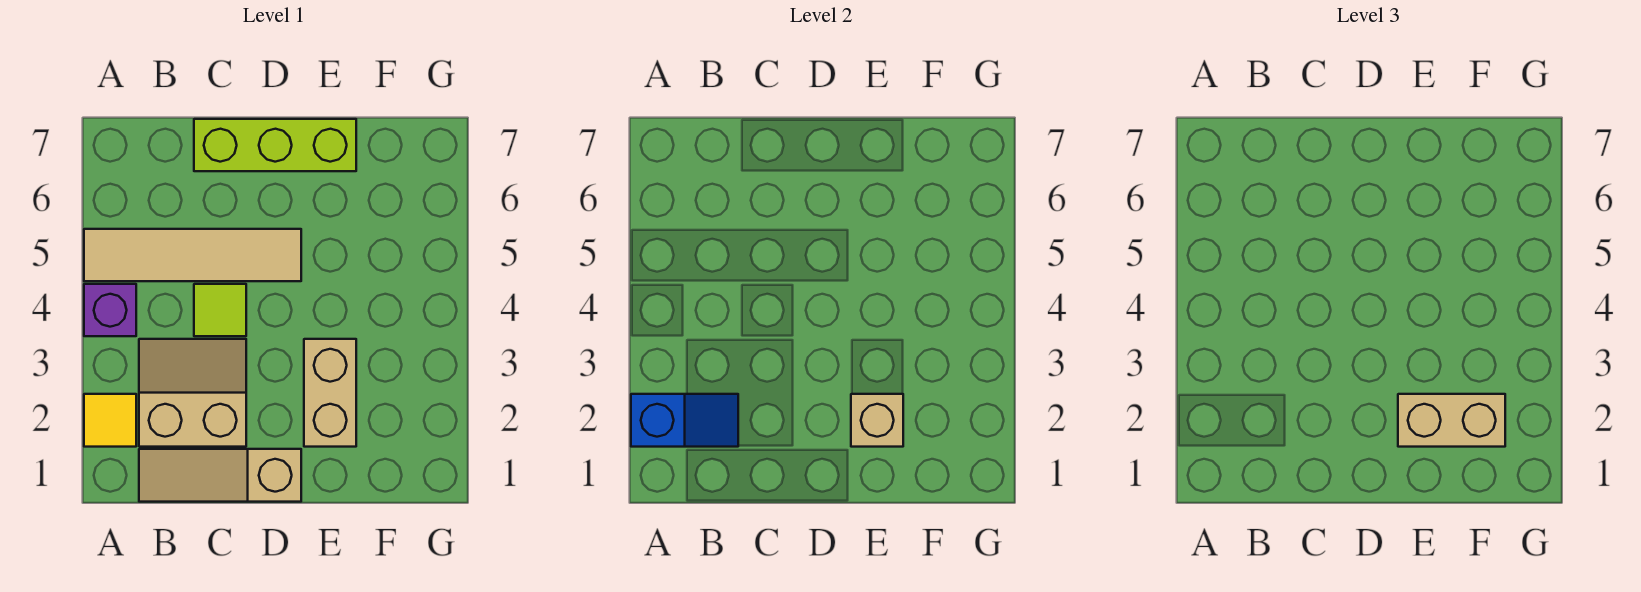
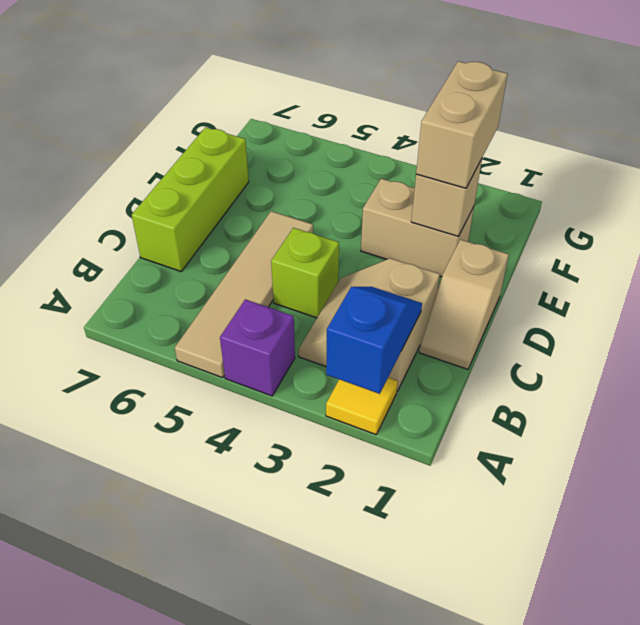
tan slope B1:D1 level 1 top D -> tan slope C1:D1 level 1 top D
lime tile C4 level 1 -> lime brick C4 level 1

